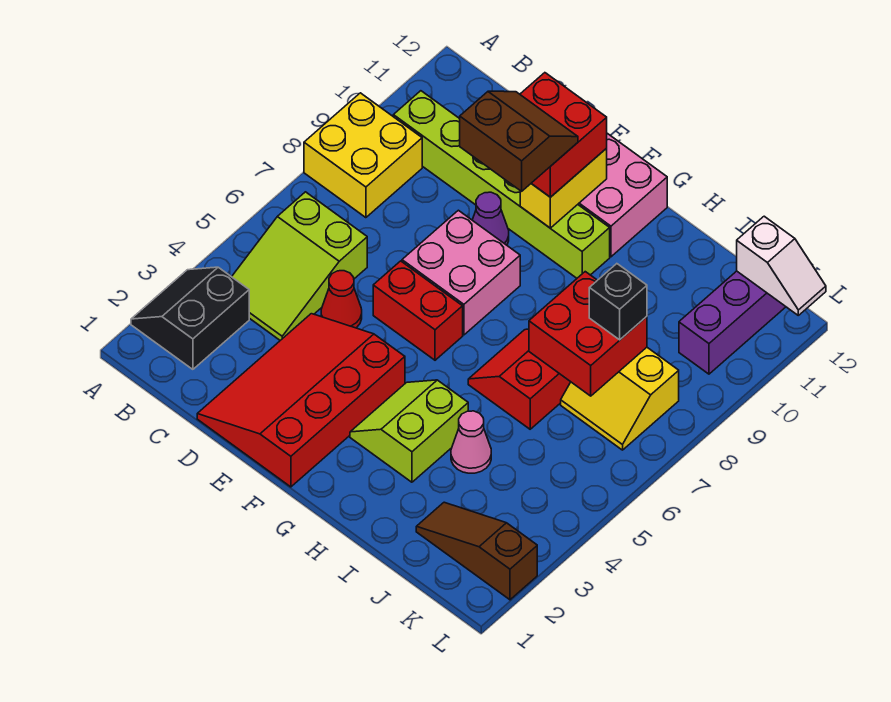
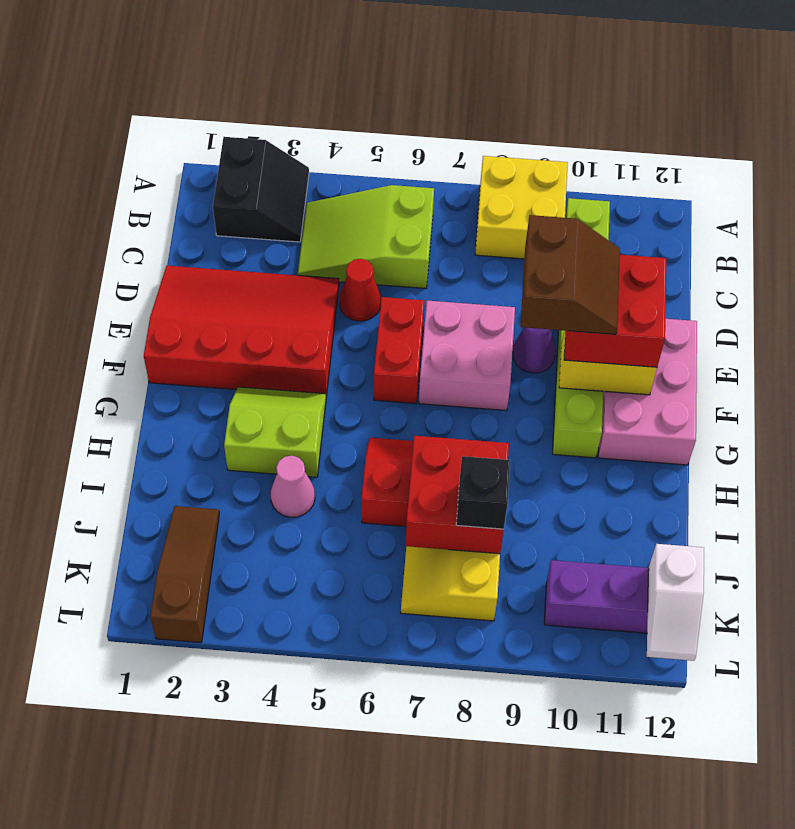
black slope A2:B3 level 1 top B -> black slope A2:B3 level 1 top 2

